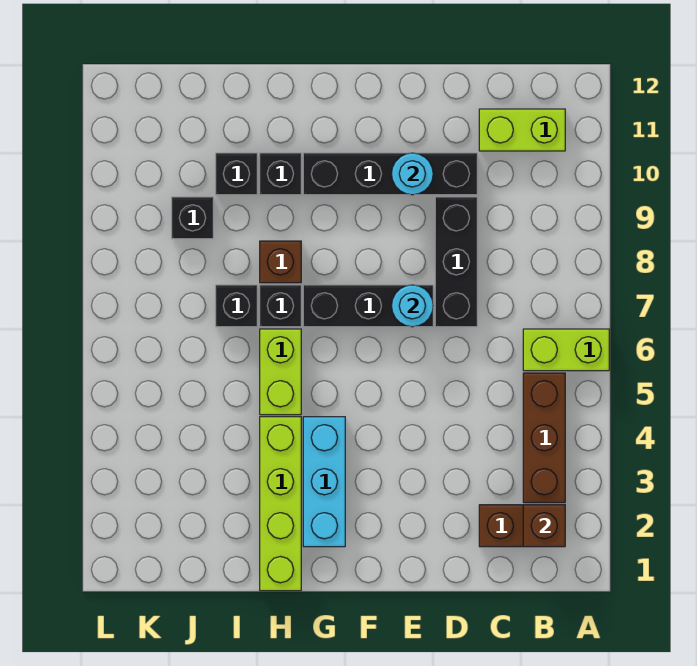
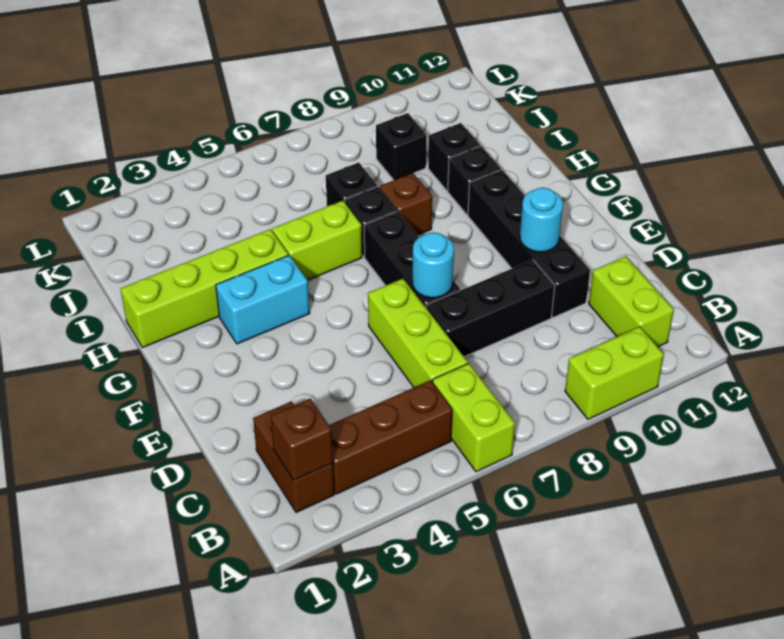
none -> lime brick A9:A10 level 1
none -> lime brick C6:E6 level 1
cyan brick G2:G4 level 1 -> cyan brick G3:G4 level 1

